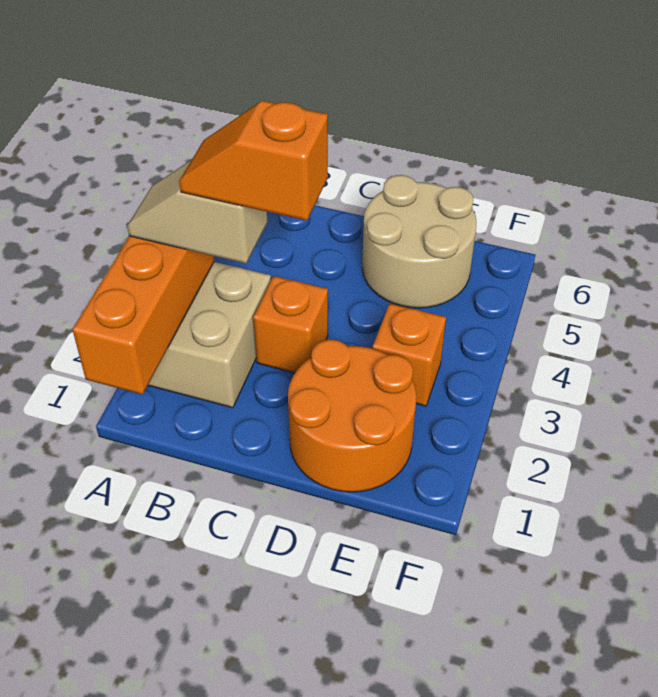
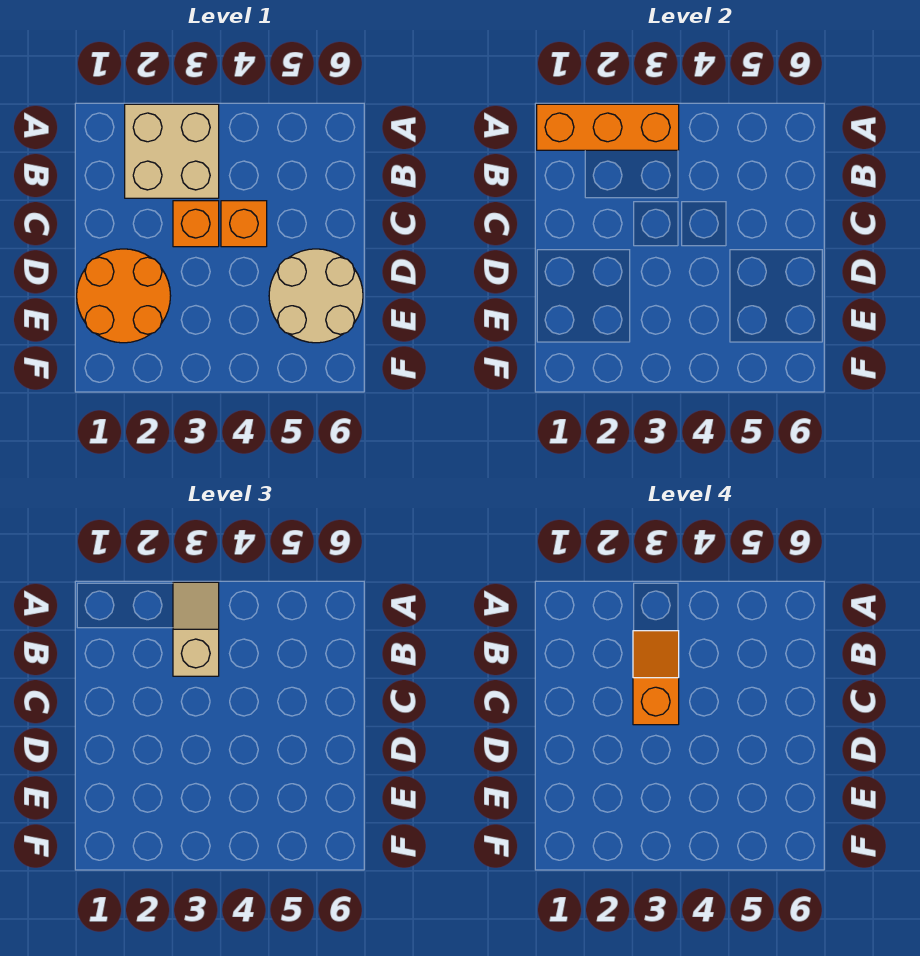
orange brick E3 level 1 -> orange brick C4 level 1

